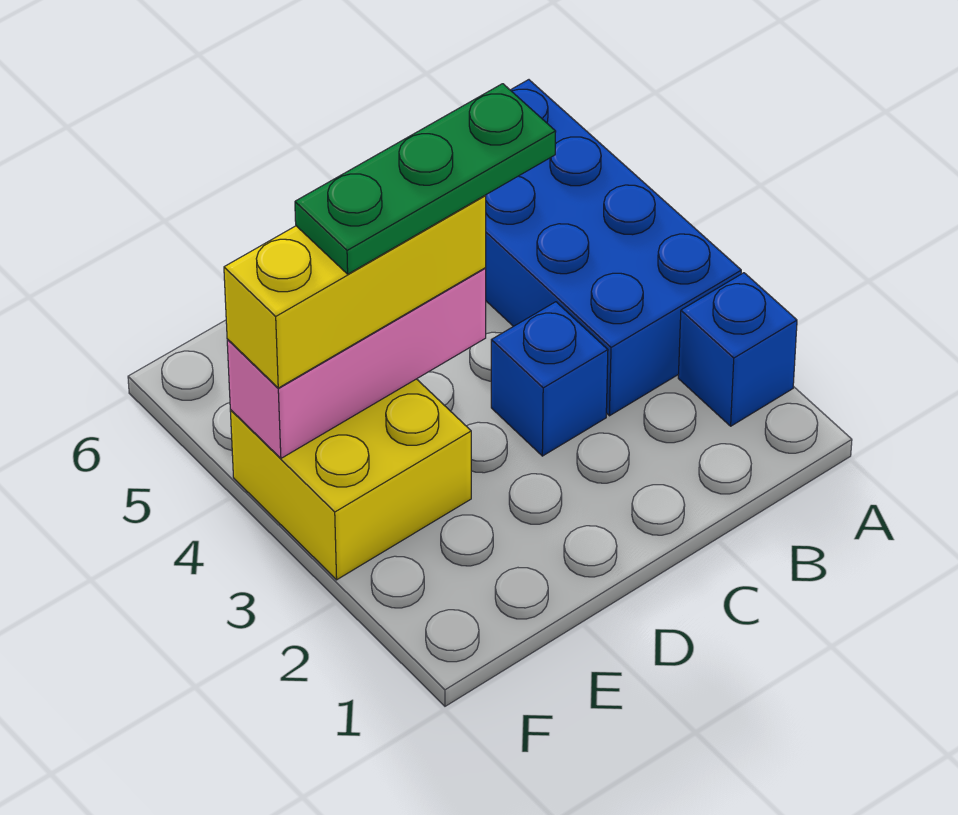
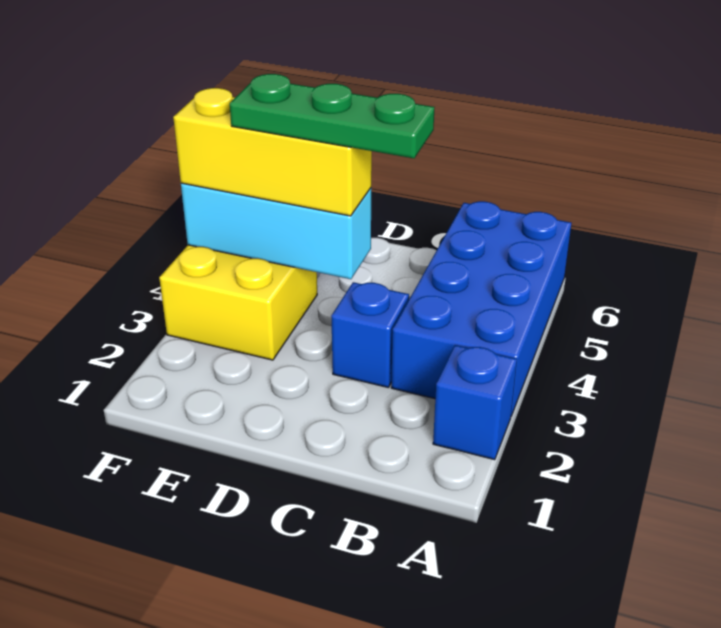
pink brick D4:F4 level 2 -> cyan brick D4:F4 level 2

